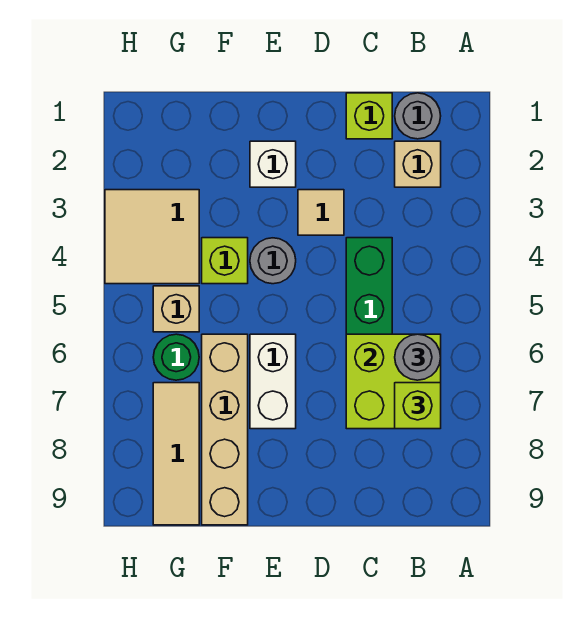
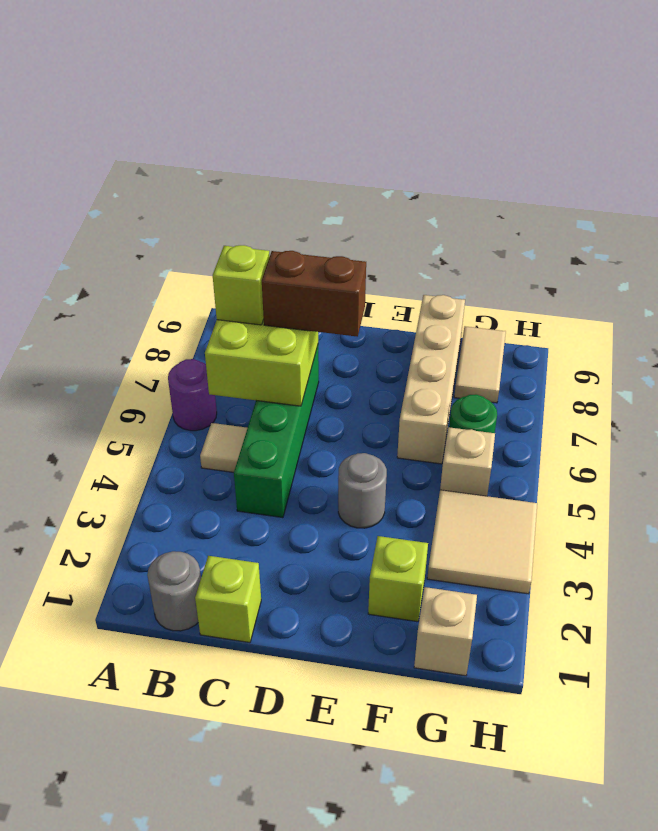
none -> purple round brick A6 level 1
tan brick B2 level 1 -> tan brick G1 level 1
grey round brick B6 level 3 -> none
none -> brown brick C7:D7 level 3
tan tile D3 level 1 -> tan tile B5 level 1
white brick E2 level 1 -> none
white brick E6:E7 level 1 -> none
lime brick F4 level 1 -> lime brick F2 level 1
tan tile G7:G9 level 1 -> tan tile G8:G9 level 1

